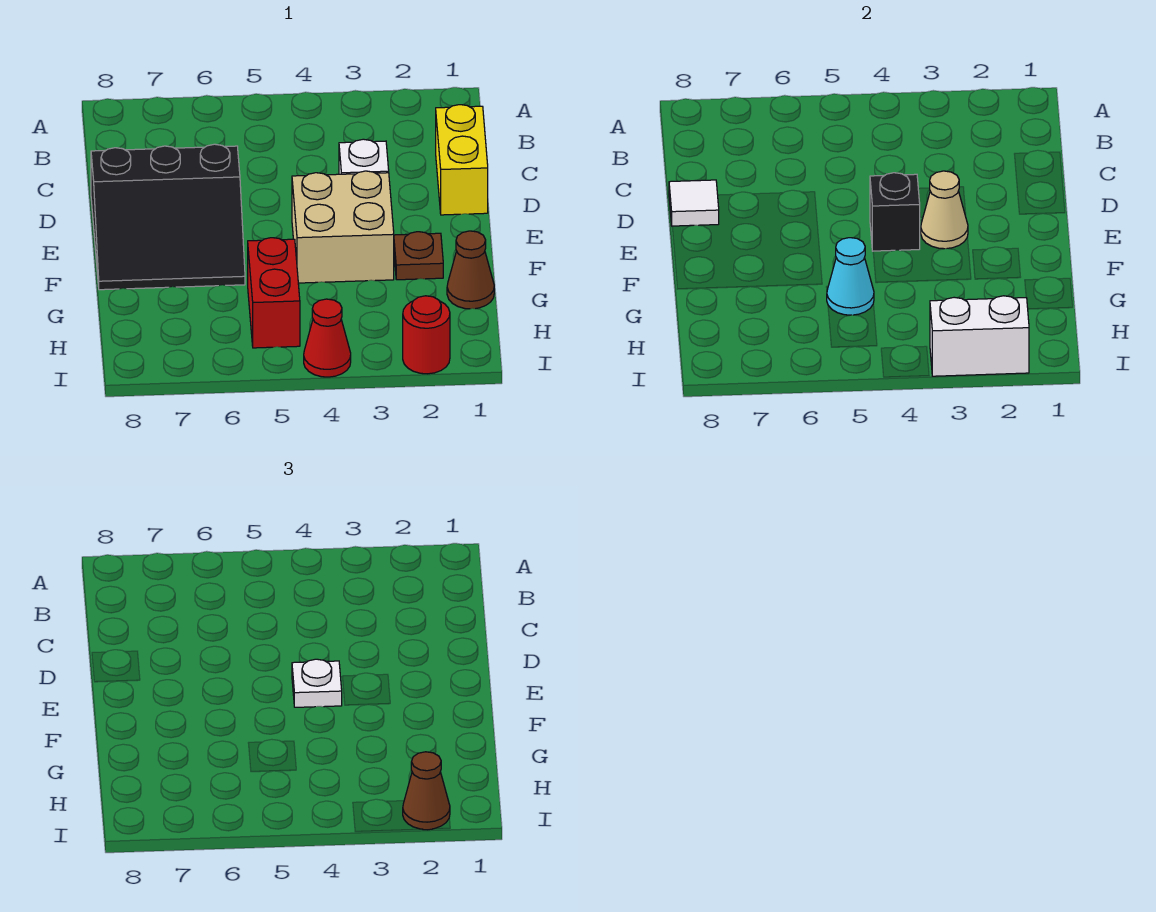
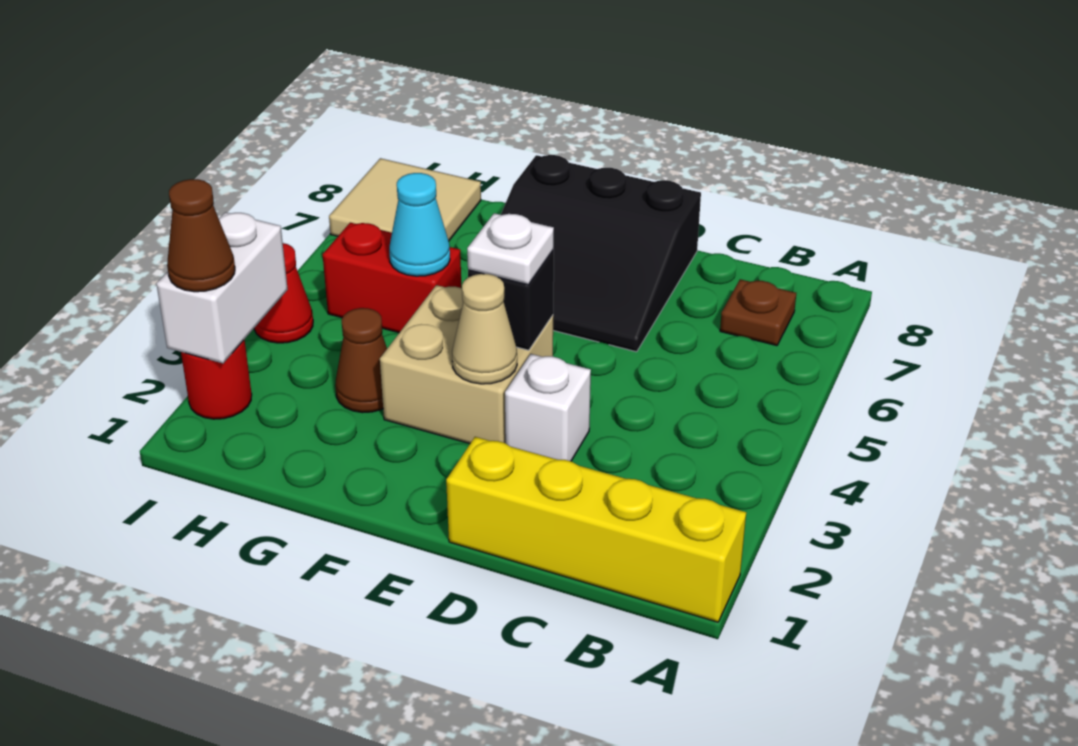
yellow brick C1:D1 level 1 -> yellow brick A1:D1 level 1
black slope D6:F8 level 1 top D -> black slope D6:F8 level 1 top 8
white tile D8 level 2 -> none
brown plate F2 level 1 -> brown plate B7 level 1
brown cone G1 level 1 -> brown cone G3 level 1
none -> tan tile H7:I8 level 1

